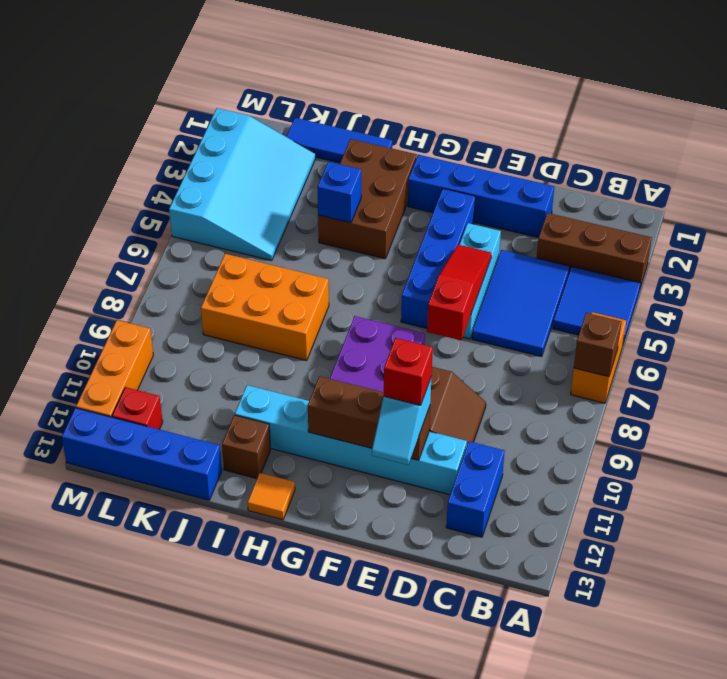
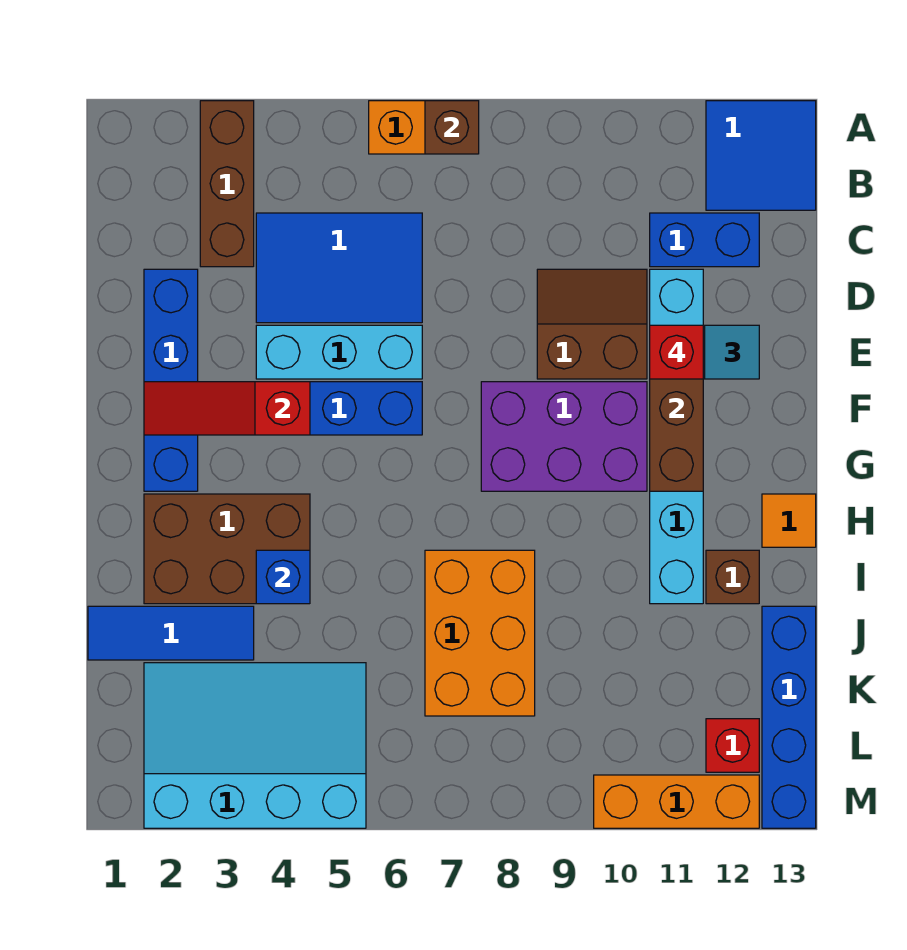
blue tile A4:B5 level 1 -> blue tile A12:B13 level 1
red slope E5:E7 level 2 top 7 -> red slope F2:F4 level 2 top 4
blue tile I1:K1 level 1 -> blue tile J1:J3 level 1

